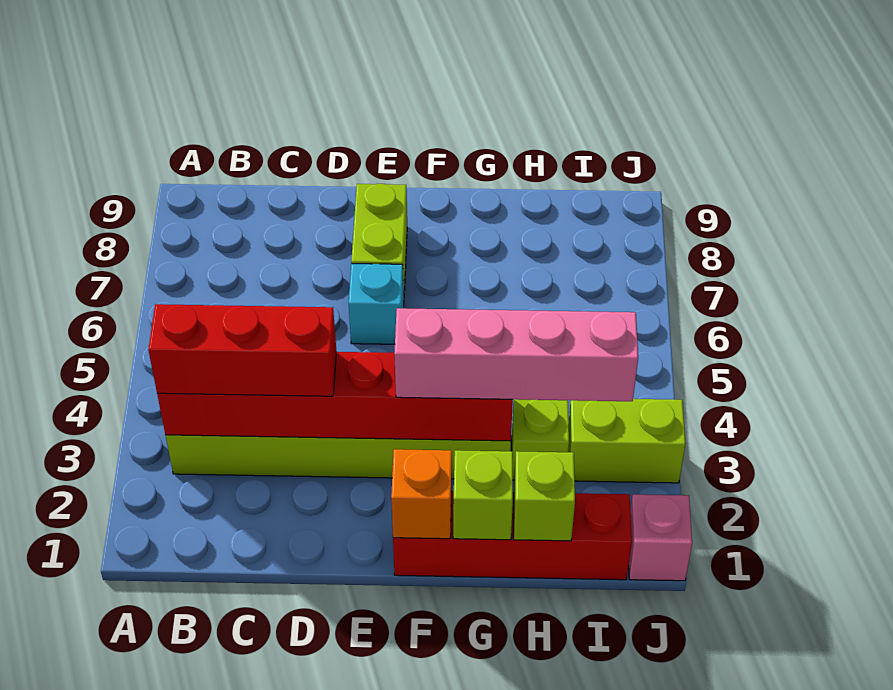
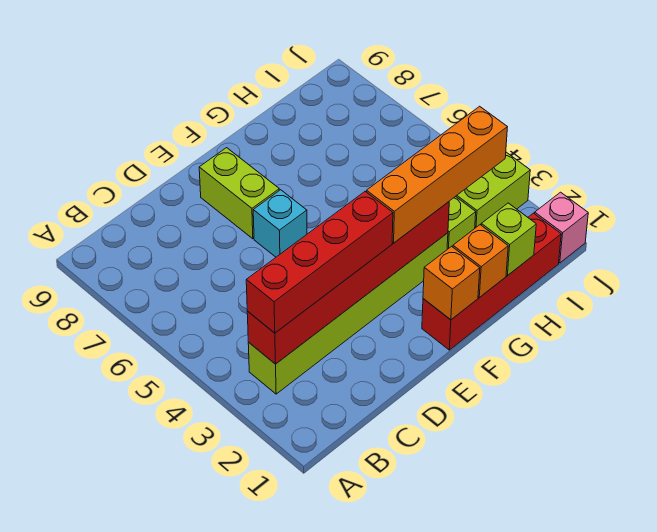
red brick B3:D3 level 3 -> red brick B3:E3 level 3
pink brick F3:I3 level 3 -> orange brick F3:I3 level 3
lime brick G1 level 2 -> orange brick G1 level 2

